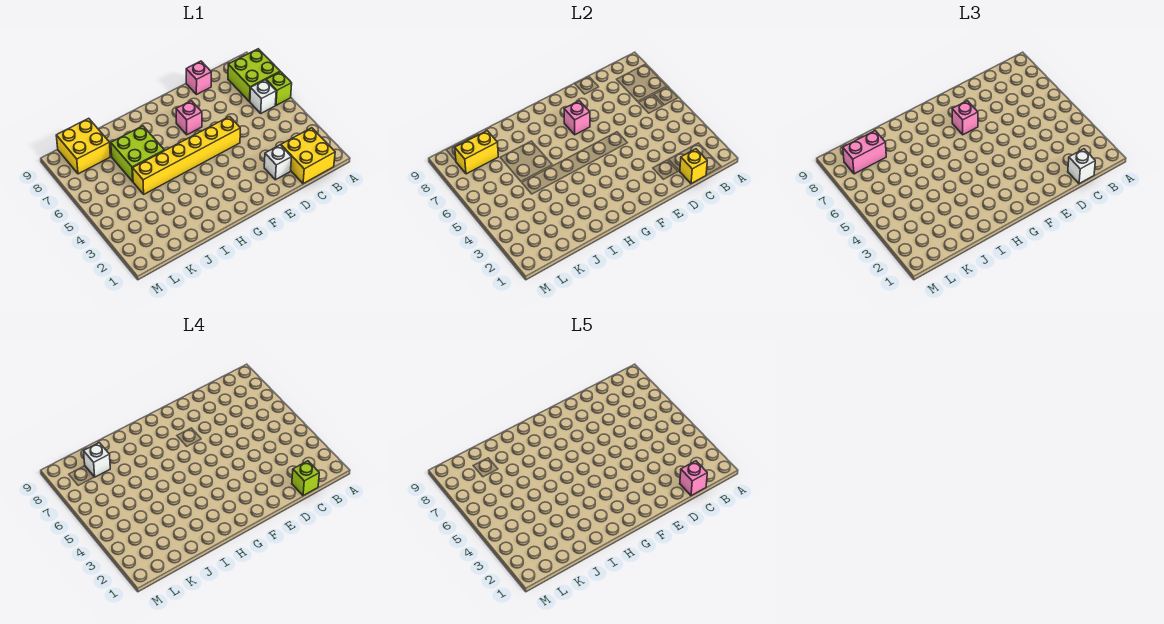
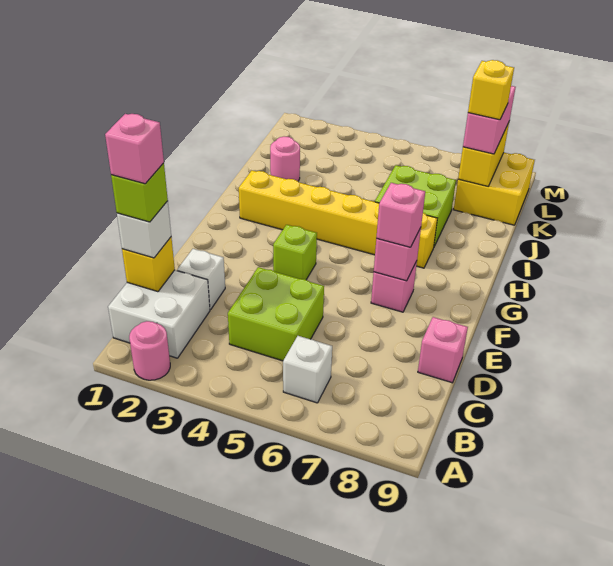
none -> pink round brick A2 level 1
lime brick A6 level 1 -> lime brick F4 level 1
lime brick A7:B8 level 1 -> lime brick C4:D5 level 1
yellow brick B1:C2 level 1 -> white brick B1:C2 level 1
yellow brick E5:J5 level 1 -> yellow brick H2:H7 level 1
none -> pink round brick J2 level 1
white brick K8 level 4 -> yellow brick K8 level 4

